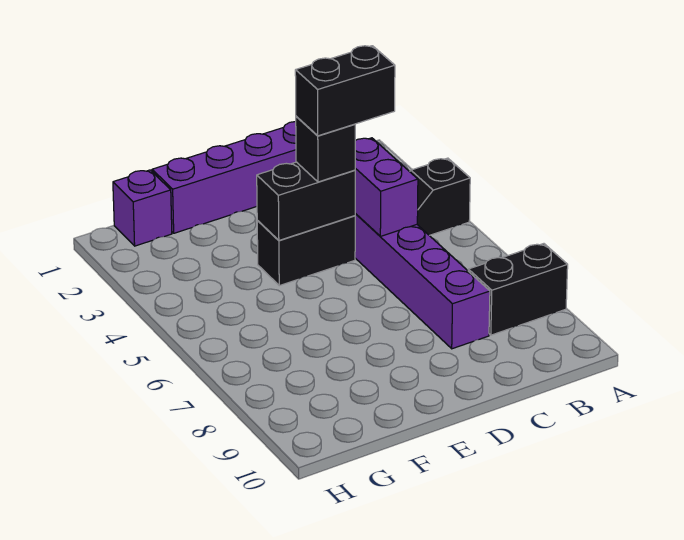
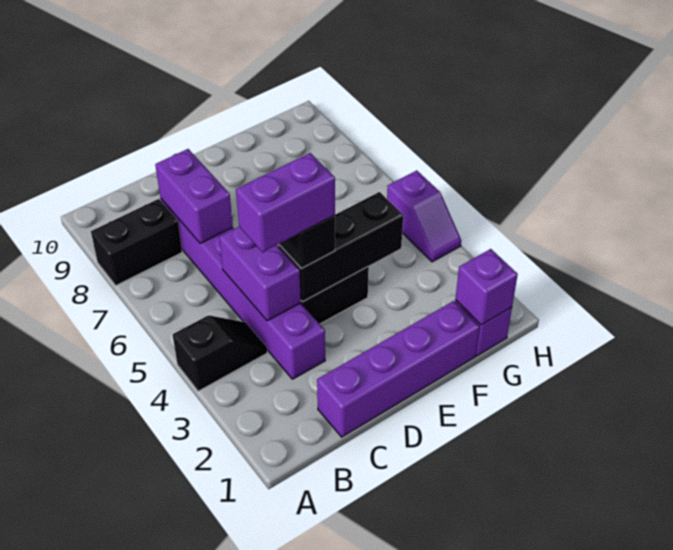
black brick C4:D4 level 4 -> purple brick C4:D4 level 4
none -> purple brick C7:C8 level 2
black brick D4:E4 level 2 -> black brick D4:F4 level 2
none -> purple brick G1 level 2
none -> purple slope H4:H5 level 1 top 5

